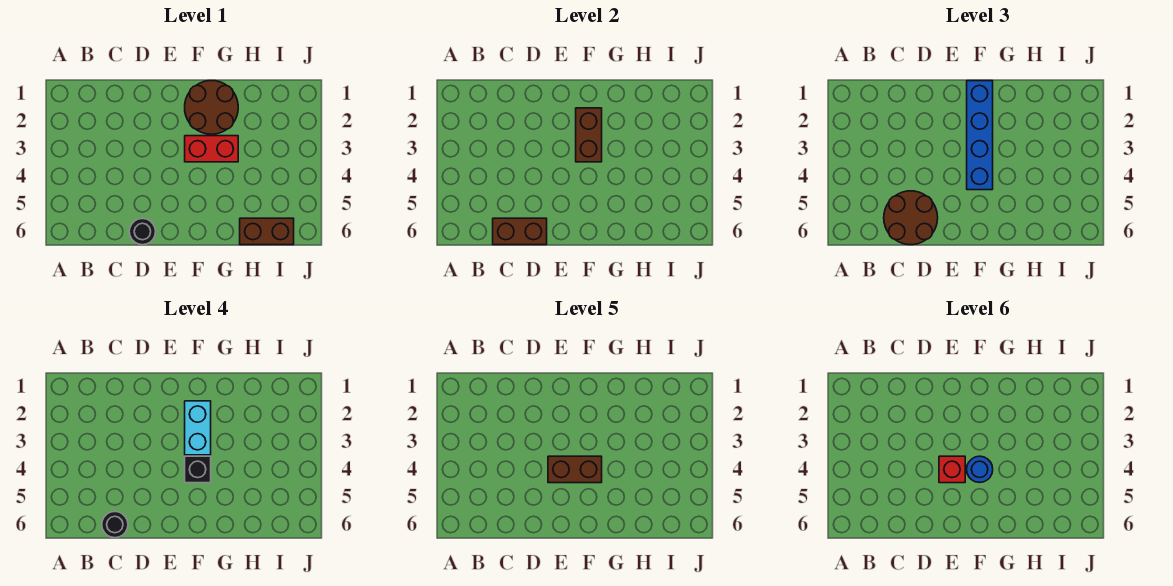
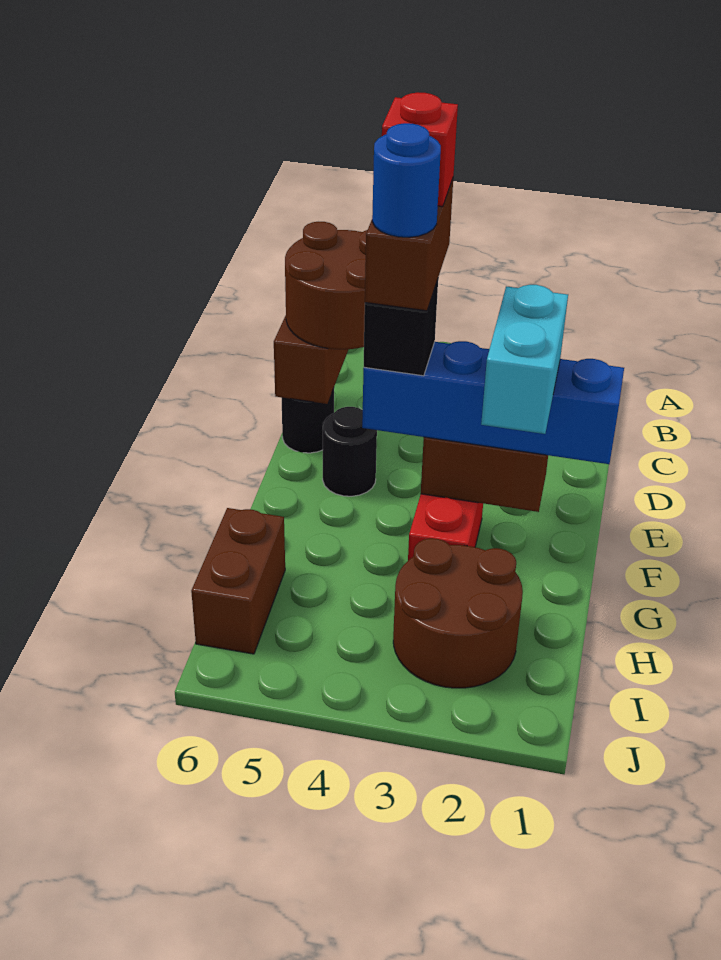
black round brick C6 level 4 -> black round brick E5 level 1
brown round brick F1:G2 level 1 -> brown round brick H2:I3 level 1
cyan brick F2:F3 level 4 -> cyan brick F2:G2 level 4

